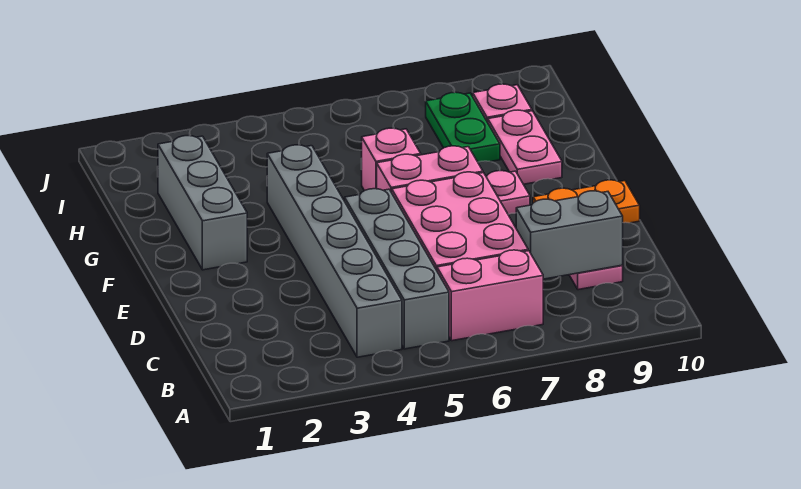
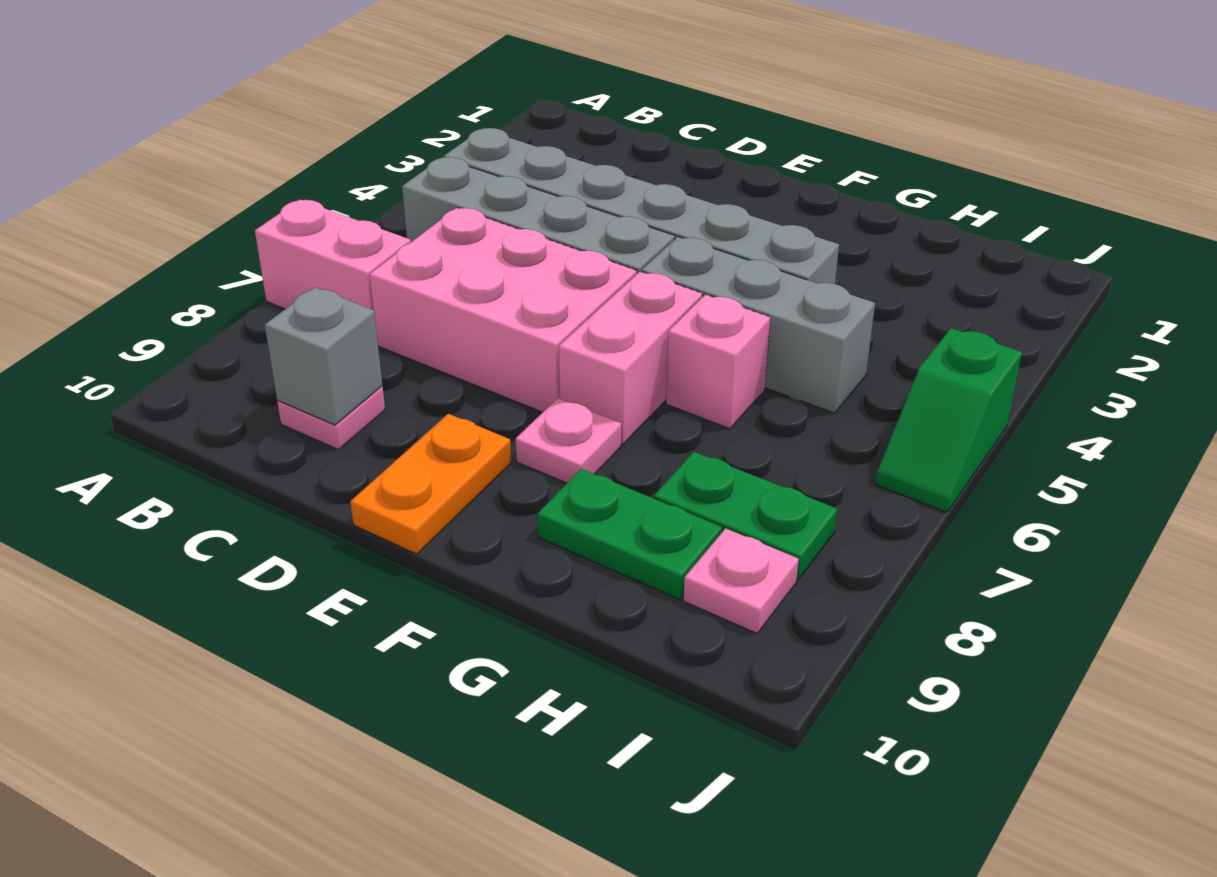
pink brick B6:B7 level 1 -> pink brick A7:B7 level 1
grey brick C8:C9 level 2 -> grey brick C9 level 2
grey brick F2:H2 level 1 -> grey brick F5:H5 level 1
pink plate G9:H9 level 1 -> green plate G9:H9 level 1
none -> green slope J5:J6 level 1 top 5

